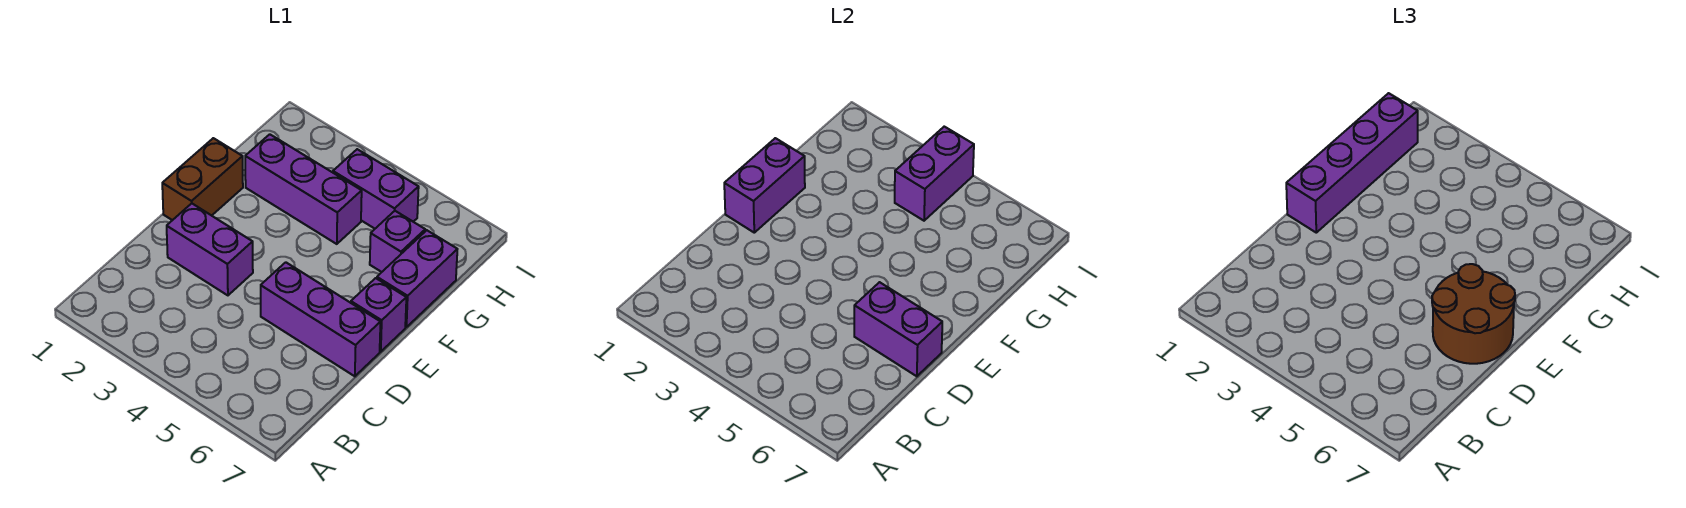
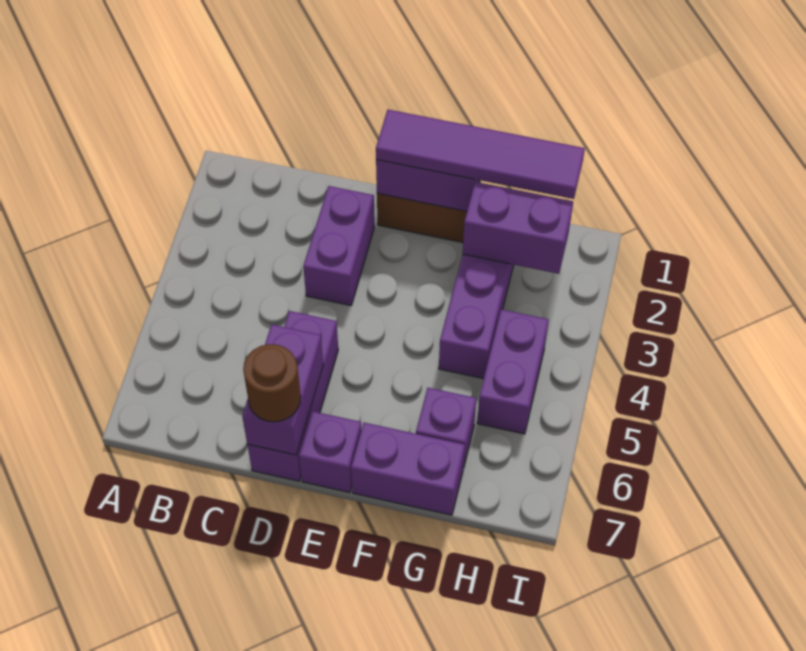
brown round brick D6:E7 level 3 -> brown round brick D7 level 3
purple brick E1:H1 level 3 -> purple tile E1:H1 level 3
purple brick H4:I4 level 2 -> purple brick G2:H2 level 2

